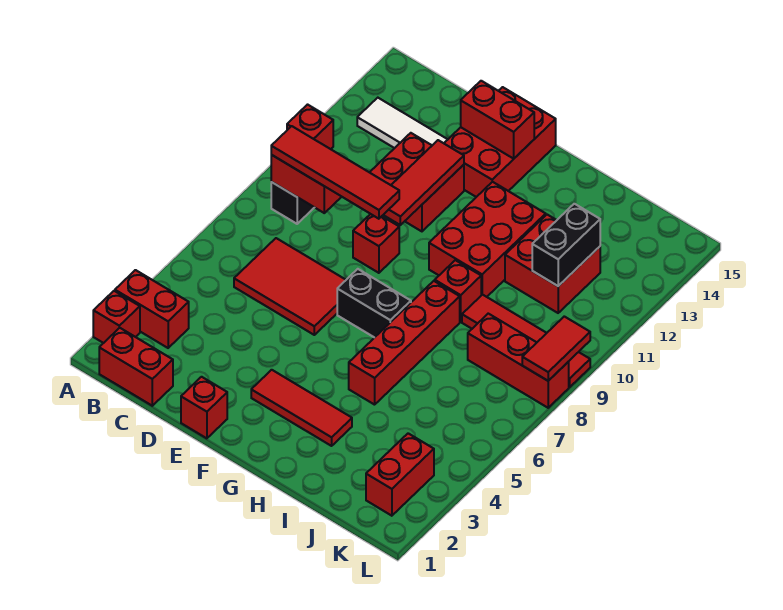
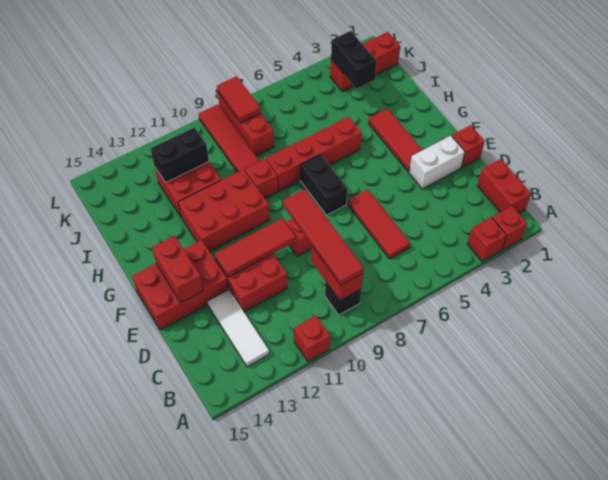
red brick A3:B3 level 1 -> red brick A3 level 1
red tile C6:E7 level 1 -> red tile C6:E6 level 1
none -> white brick E2:E3 level 1
none -> black brick J3:K3 level 2
red brick K2:K3 level 1 -> red brick K1:K3 level 1
red tile L8:L9 level 2 -> red tile K8:L8 level 2

